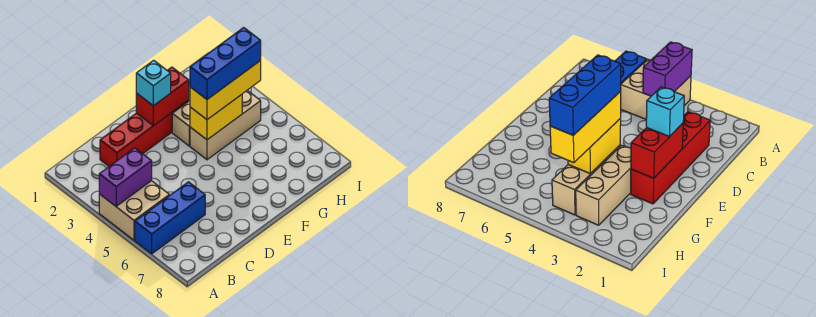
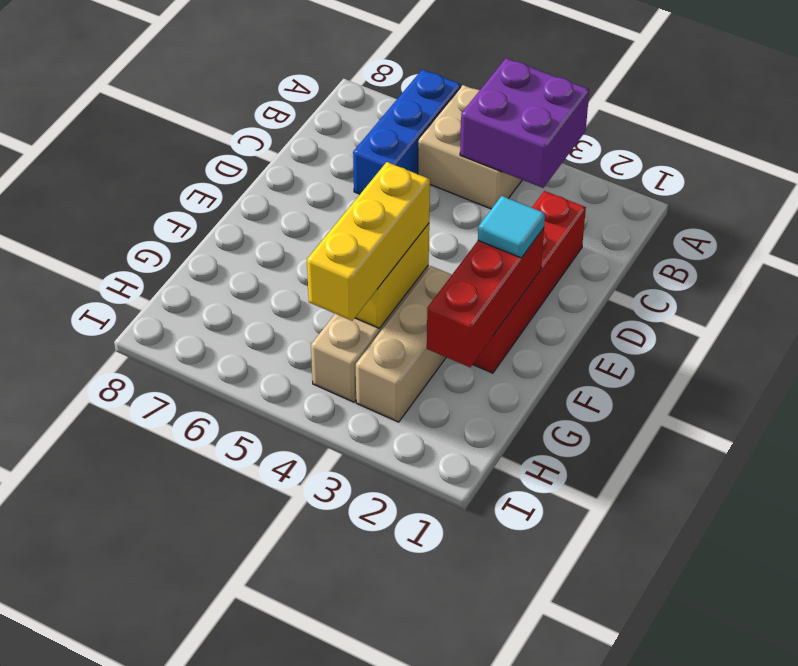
purple brick A4:B4 level 2 -> purple brick A3:B4 level 2
red brick E2:F2 level 2 -> red brick E2:G2 level 2
cyan brick E2 level 3 -> cyan tile E2 level 3
blue brick F4:H4 level 4 -> none

